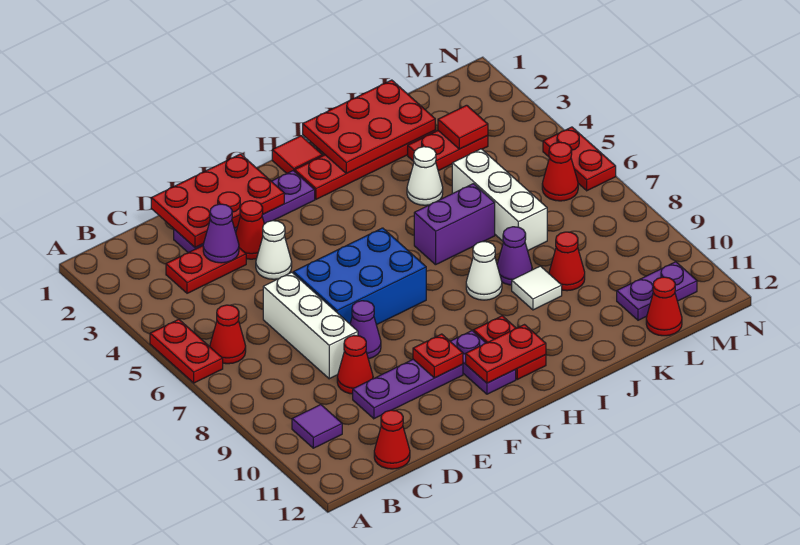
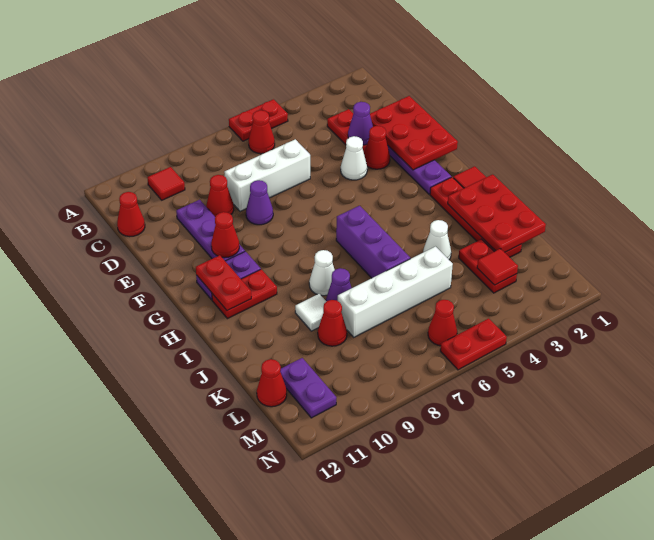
purple tile B10 level 1 -> red tile B10 level 1
blue brick E6:G7 level 1 -> none
red plate F10 level 2 -> red cone F10 level 2
purple brick I6:J6 level 1 -> purple brick H6:J6 level 1
white brick K5:K7 level 1 -> white brick K5:K8 level 1

